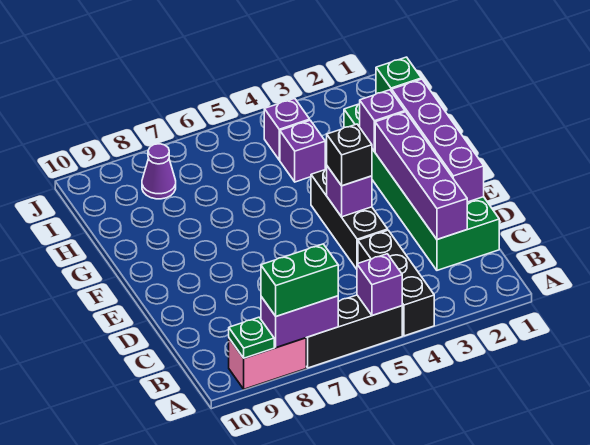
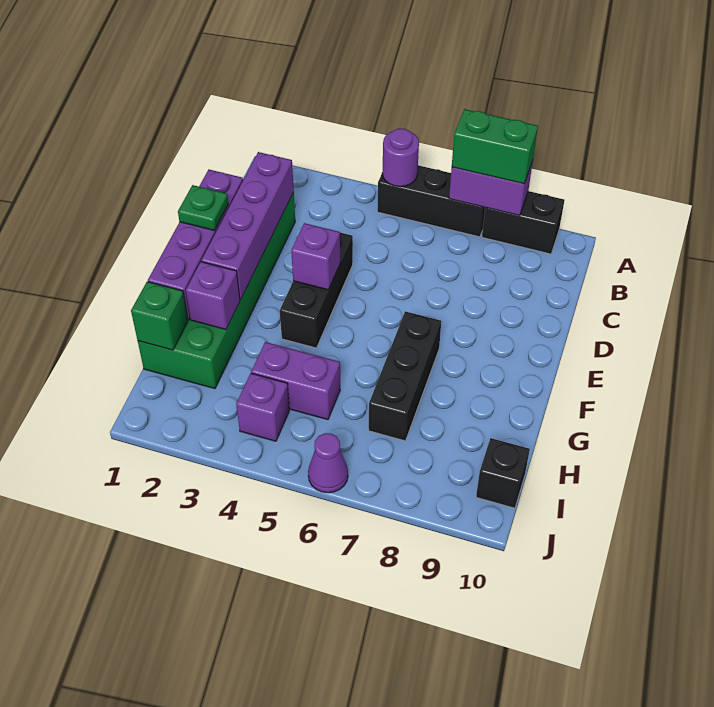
black brick A4:C4 level 1 -> black brick F7:H7 level 1
purple brick A5 level 2 -> purple round brick A5 level 2
pink brick A8:A9 level 1 -> black brick A8:A9 level 1
green plate A9 level 2 -> green plate E1 level 3
black brick E4 level 3 -> black brick I10 level 1
purple brick H4 level 1 -> purple brick H4:H5 level 1
purple cone I8 level 1 -> purple cone J6 level 1

